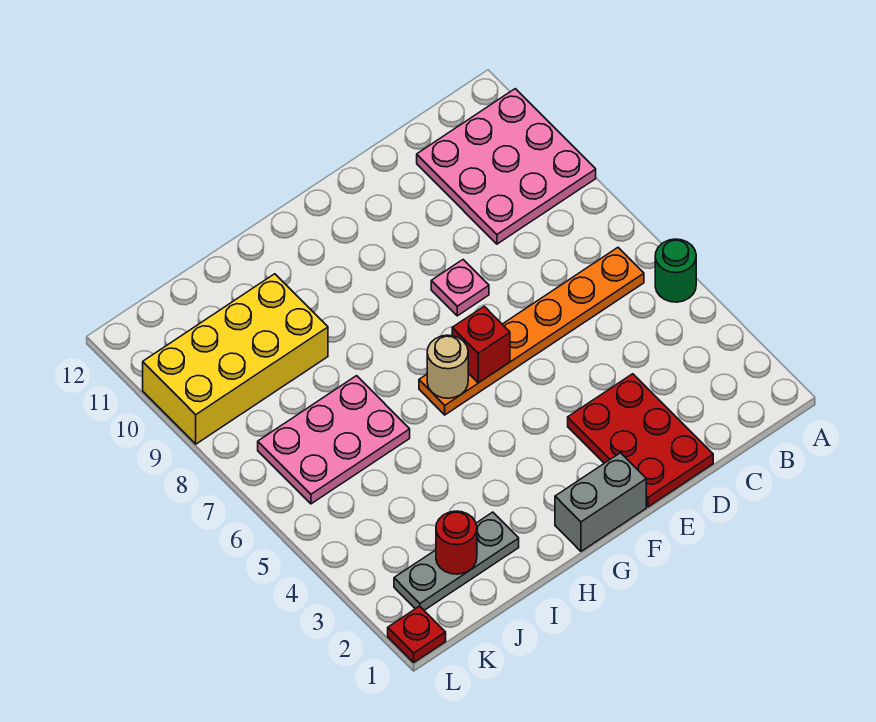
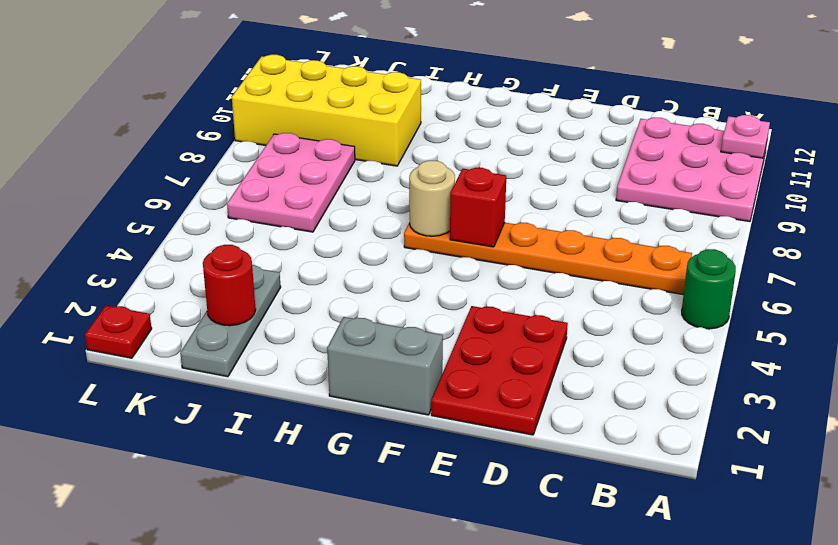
pink plate E8 level 1 -> pink plate A11 level 2
grey plate I2:K2 level 1 -> grey plate J1:J3 level 1
pink plate I6:K7 level 1 -> pink plate J6:K8 level 1

